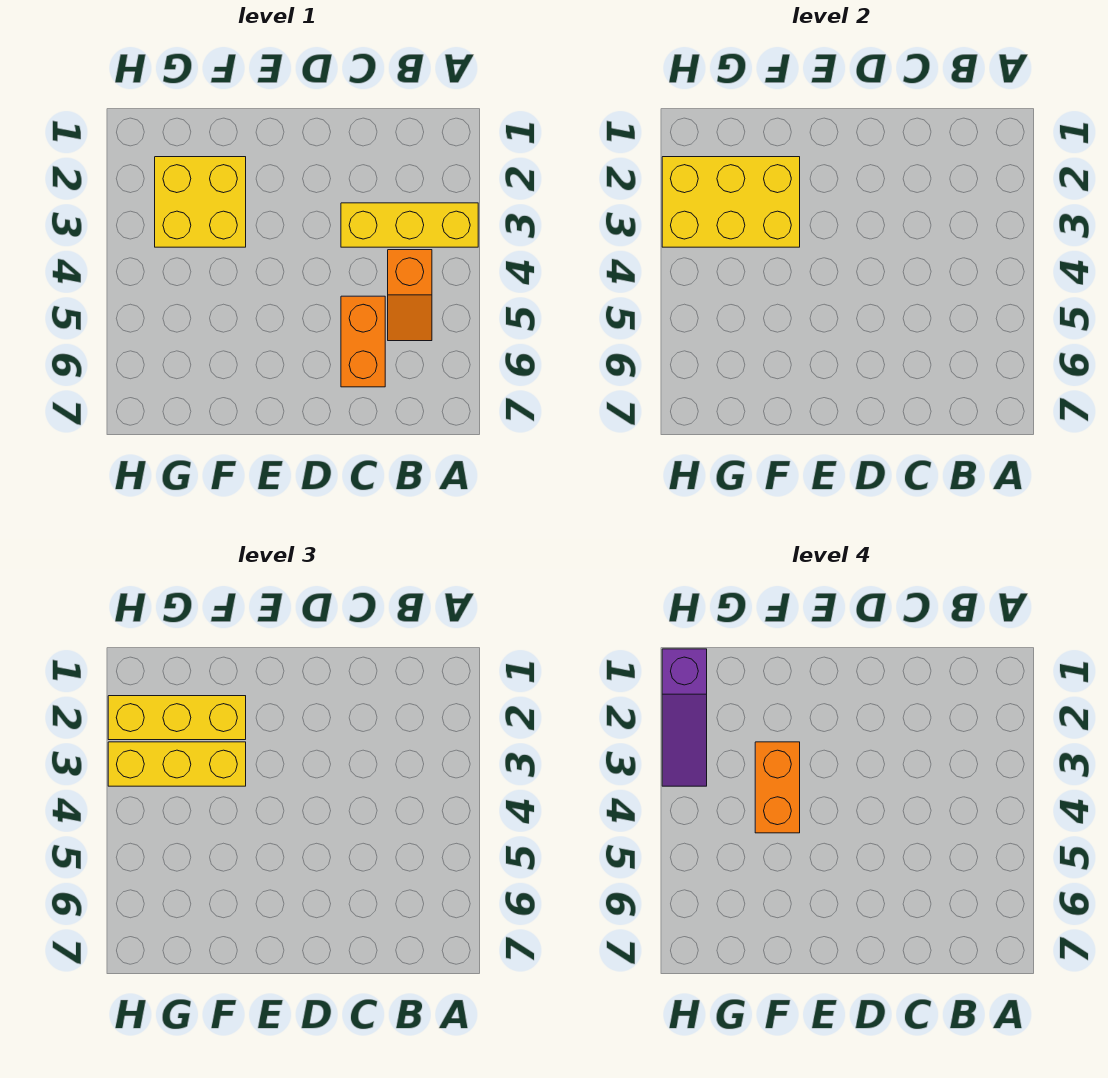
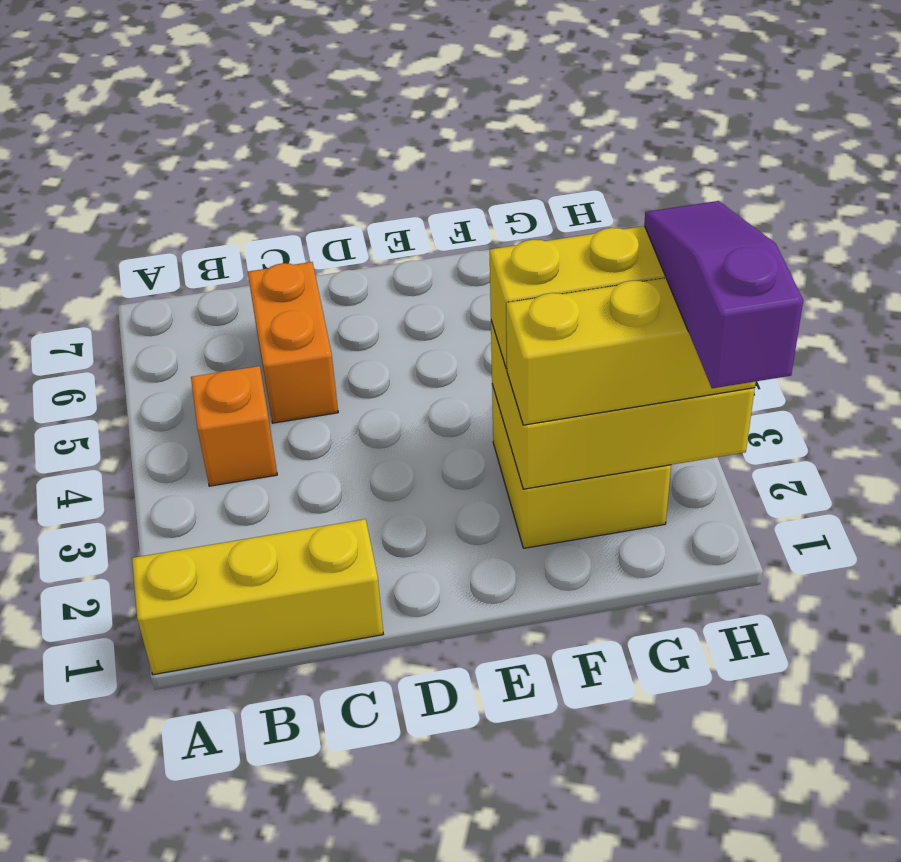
yellow brick A3:C3 level 1 -> yellow brick A1:C1 level 1
orange brick F3:F4 level 4 -> none

